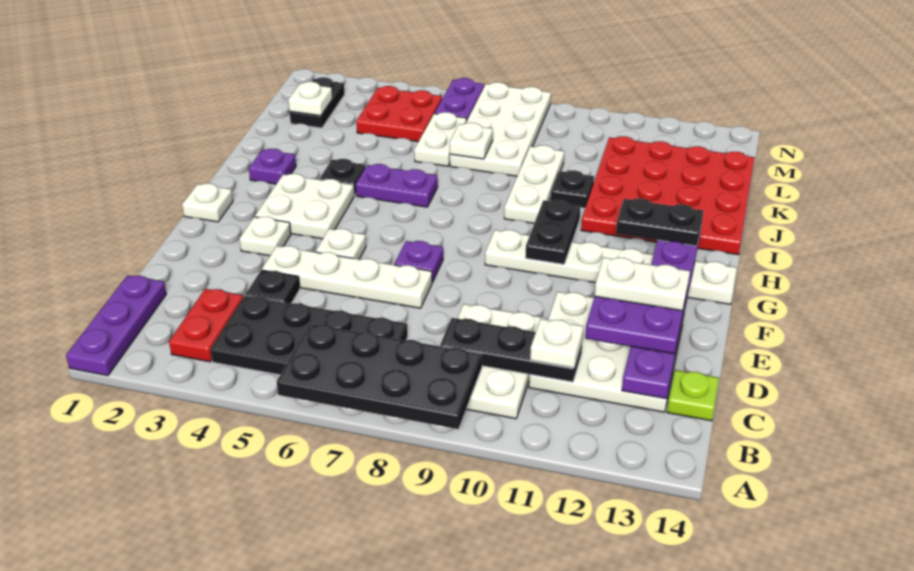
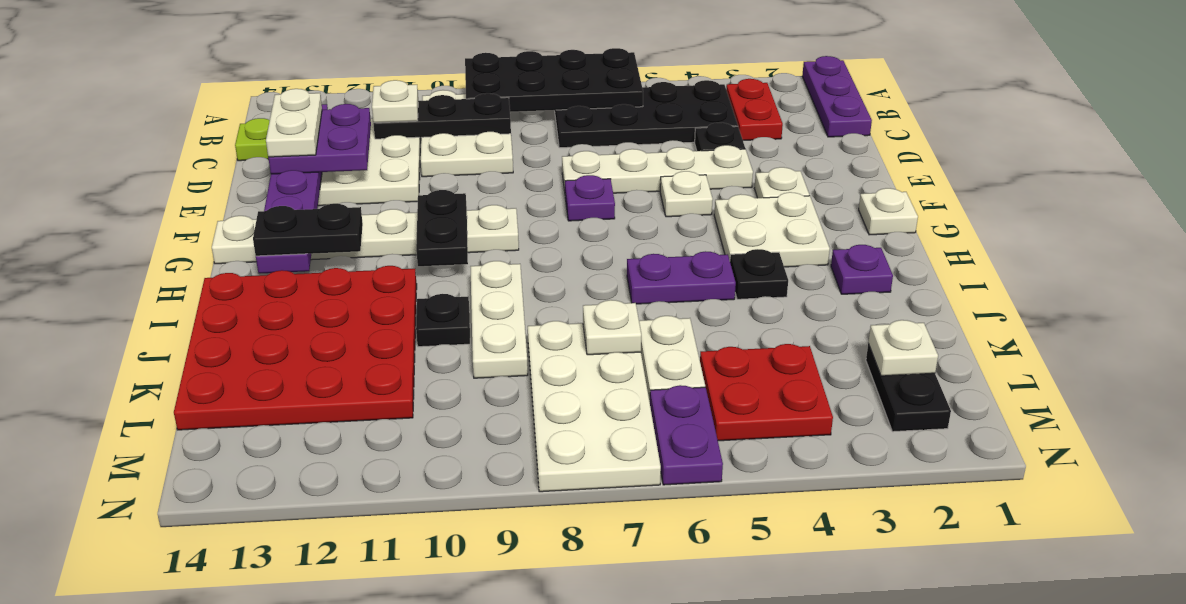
white plate E12:E13 level 4 -> white plate D13:E13 level 4

